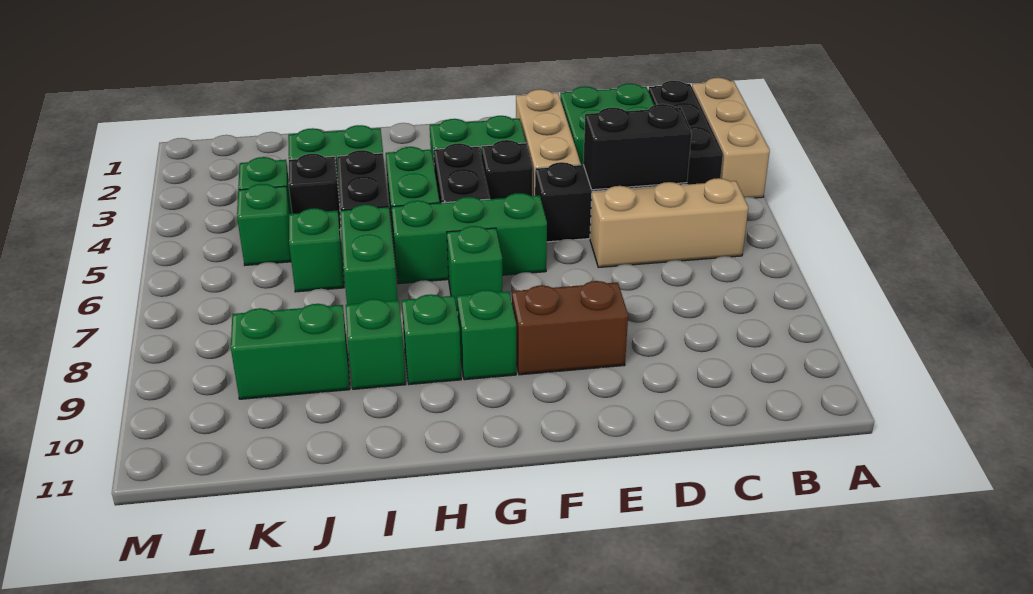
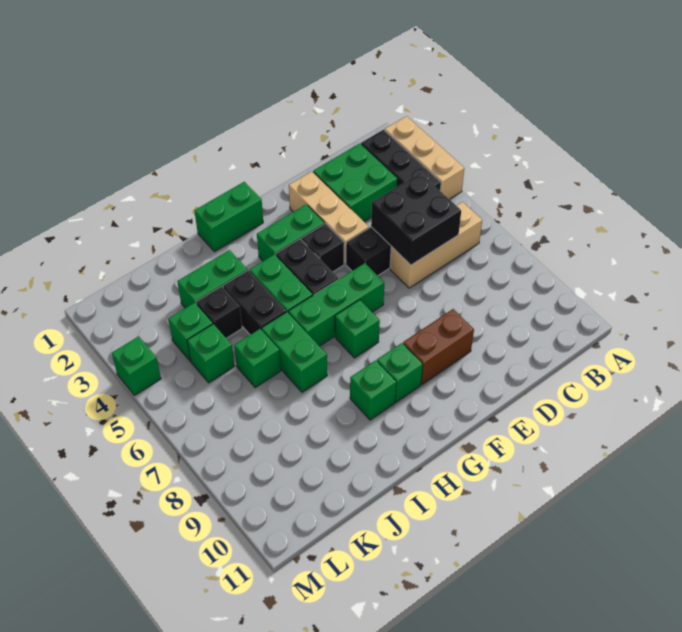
black brick C5:D5 level 2 -> black brick C5:D6 level 2
green brick I9 level 1 -> green brick M4 level 1
green brick J9:K9 level 1 -> green brick G1:H1 level 1

